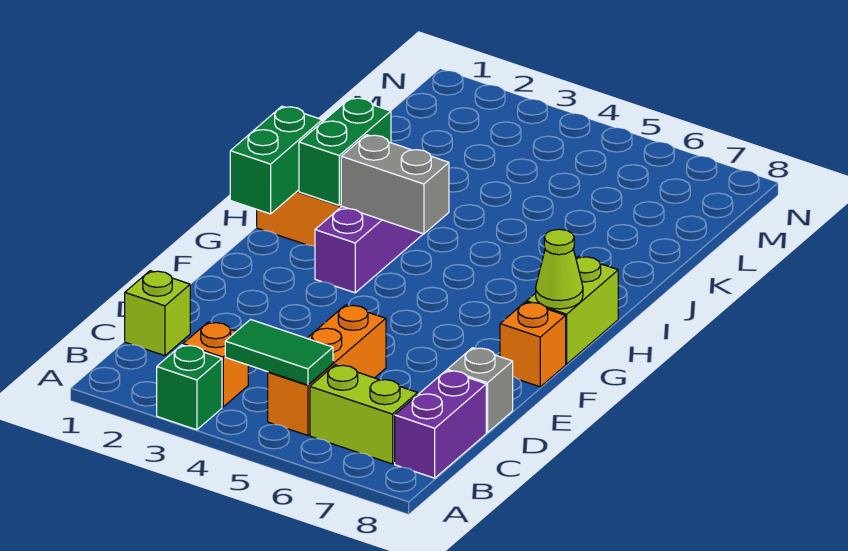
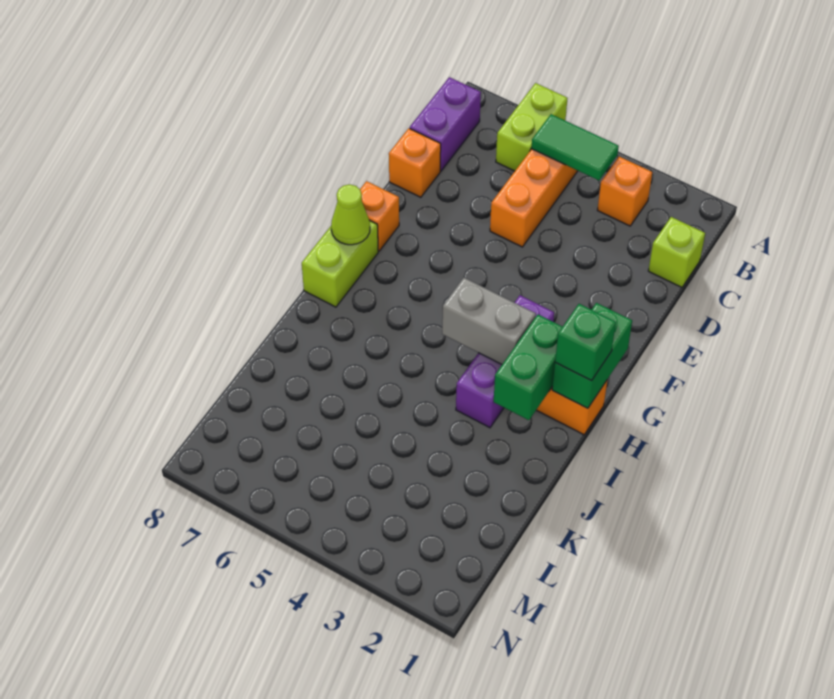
green brick A3 level 1 -> green brick H1 level 3
lime brick B6:B7 level 1 -> lime brick A6:B6 level 1
grey brick D8 level 1 -> orange brick D8 level 1

